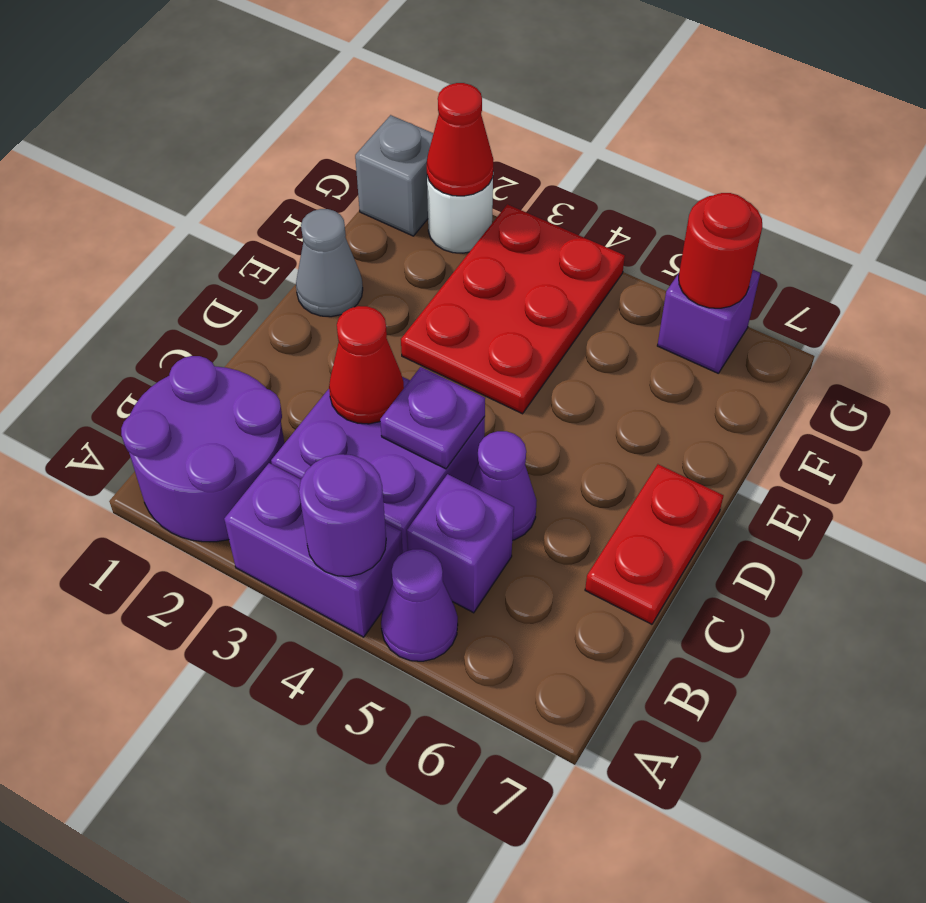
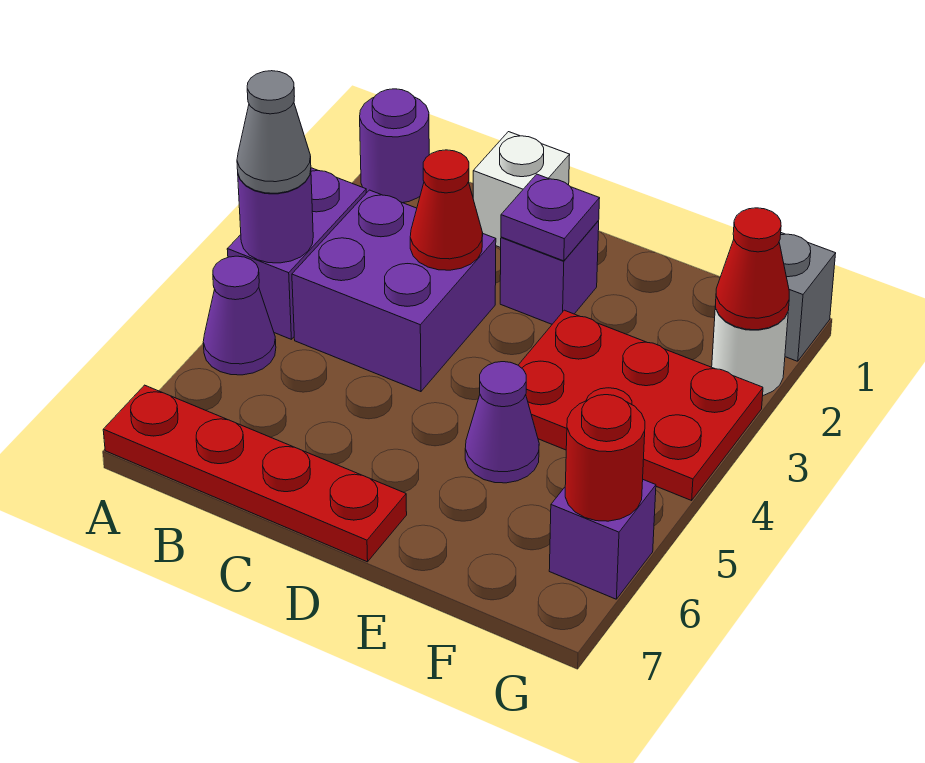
purple round brick A1:B2 level 1 -> purple round brick A1 level 1
purple brick B5 level 1 -> purple brick D2 level 1
none -> white brick C1 level 1
purple plate C4 level 2 -> purple plate D2 level 2
purple cone C5 level 1 -> purple cone E5 level 1
red plate C7:D7 level 1 -> red plate A7:D7 level 1
grey cone E1 level 1 -> grey cone A4 level 3

